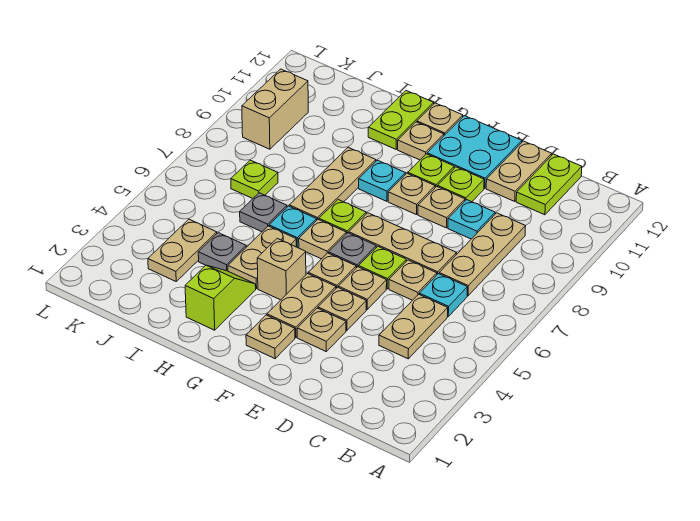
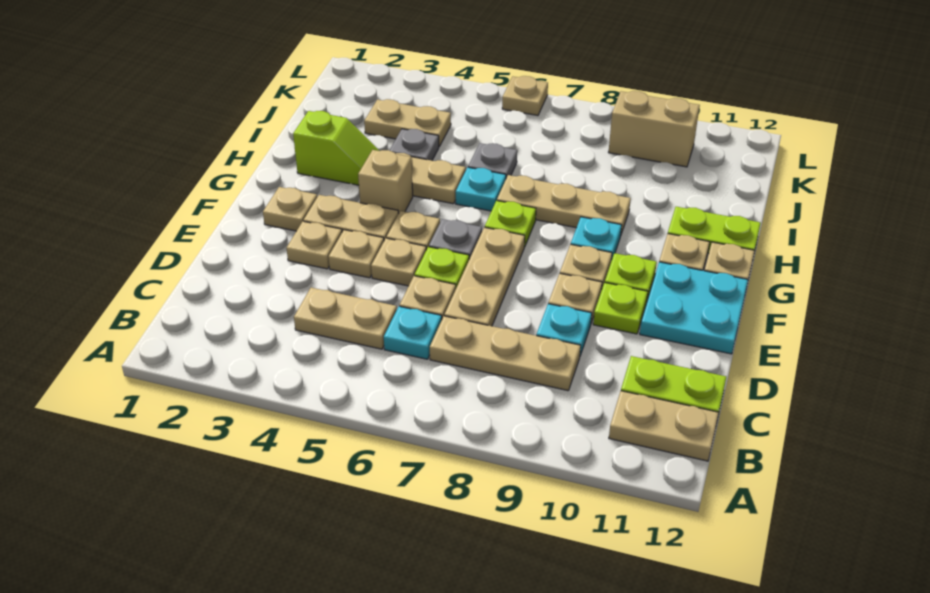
tan plate D11:D12 level 1 -> tan plate B11:B12 level 1
tan plate G6 level 1 -> tan plate L6 level 1
lime plate J7 level 1 -> none

